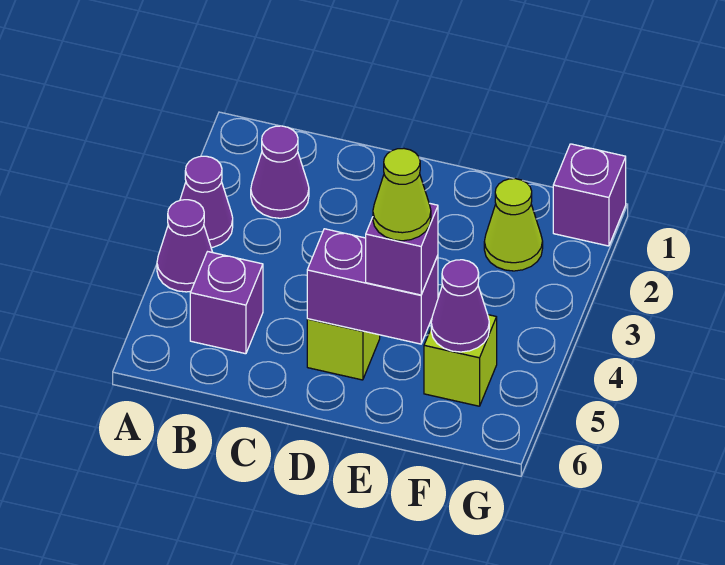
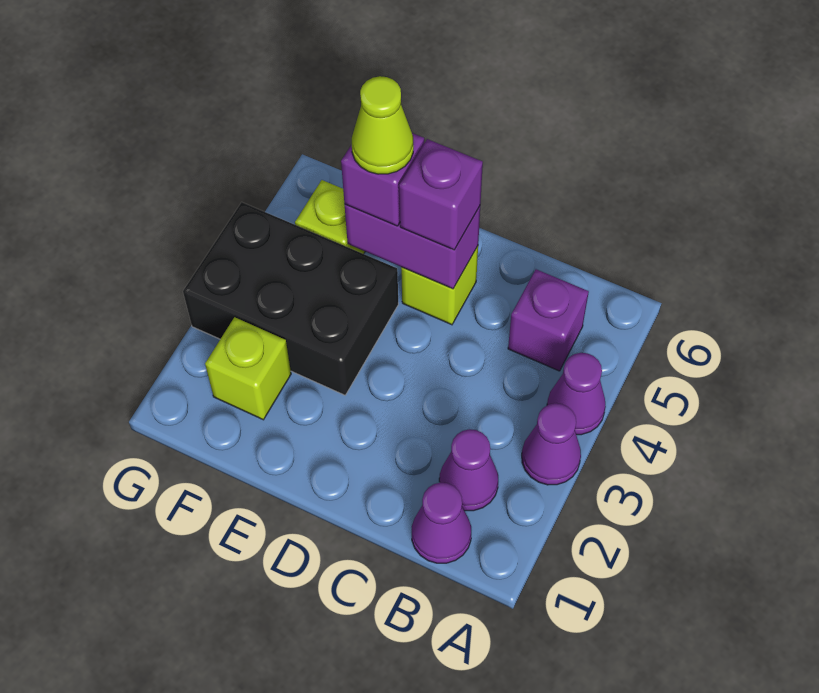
none -> black brick E3:G4 level 1
lime cone F2 level 1 -> lime brick F2 level 1
purple cone F5 level 2 -> purple cone B1 level 1
purple brick G1 level 1 -> purple brick D5 level 3

